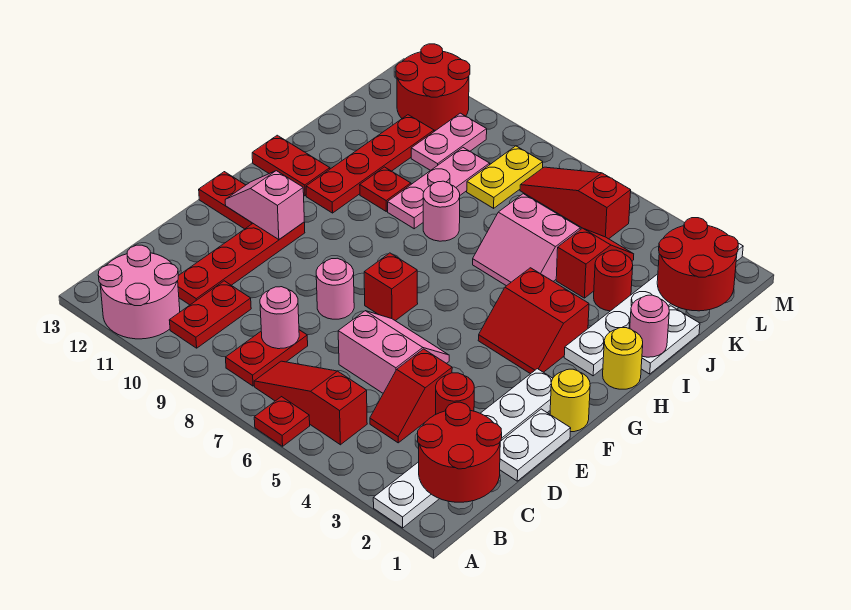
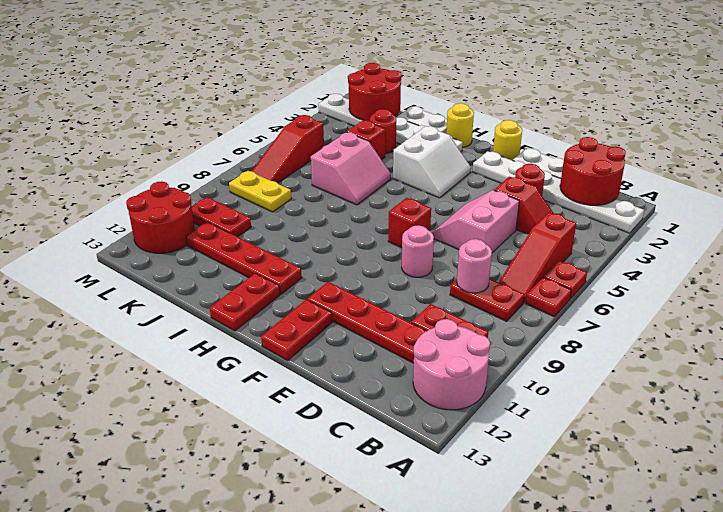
pink slope F11:F12 level 2 top 11 -> none
red slope G3:H4 level 1 top H -> white slope G3:H4 level 1 top H
pink round brick I1 level 2 -> none
pink round brick I8 level 1 -> none
pink plate I9:K9 level 1 -> none
red plate I10 level 1 -> red plate A7 level 1
pink plate K10:L10 level 1 -> red plate K10:L10 level 1

